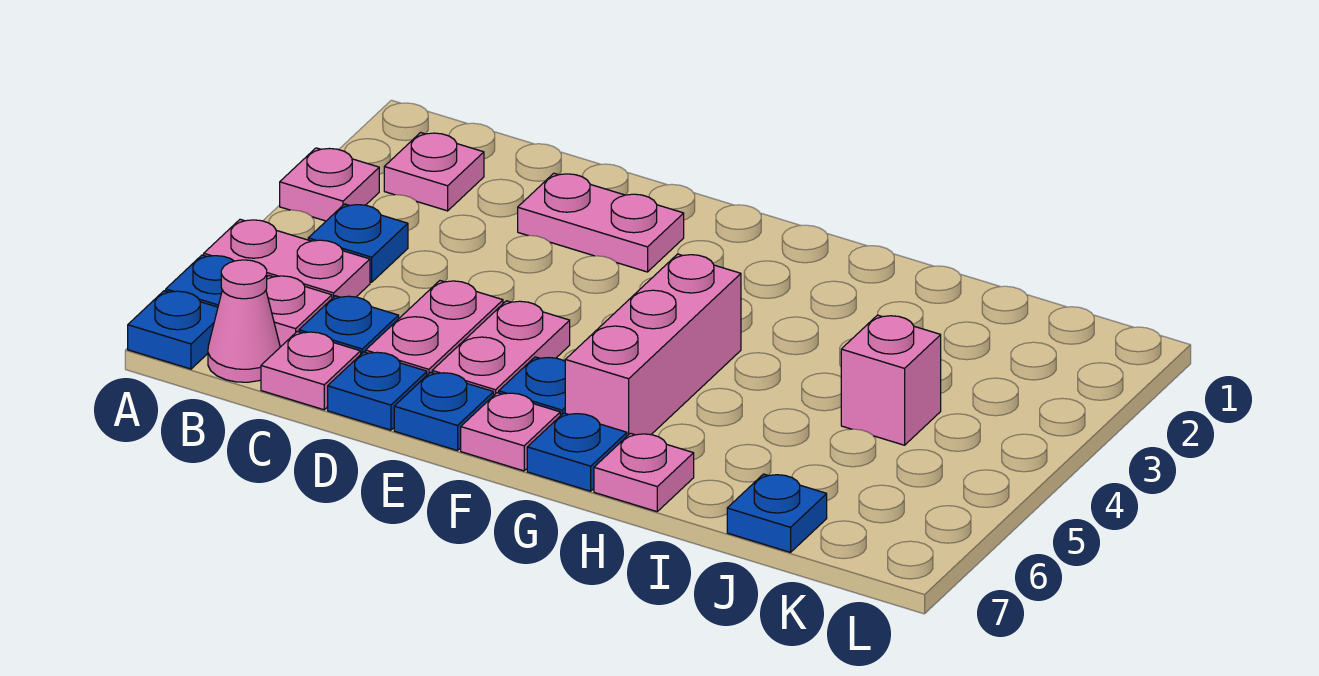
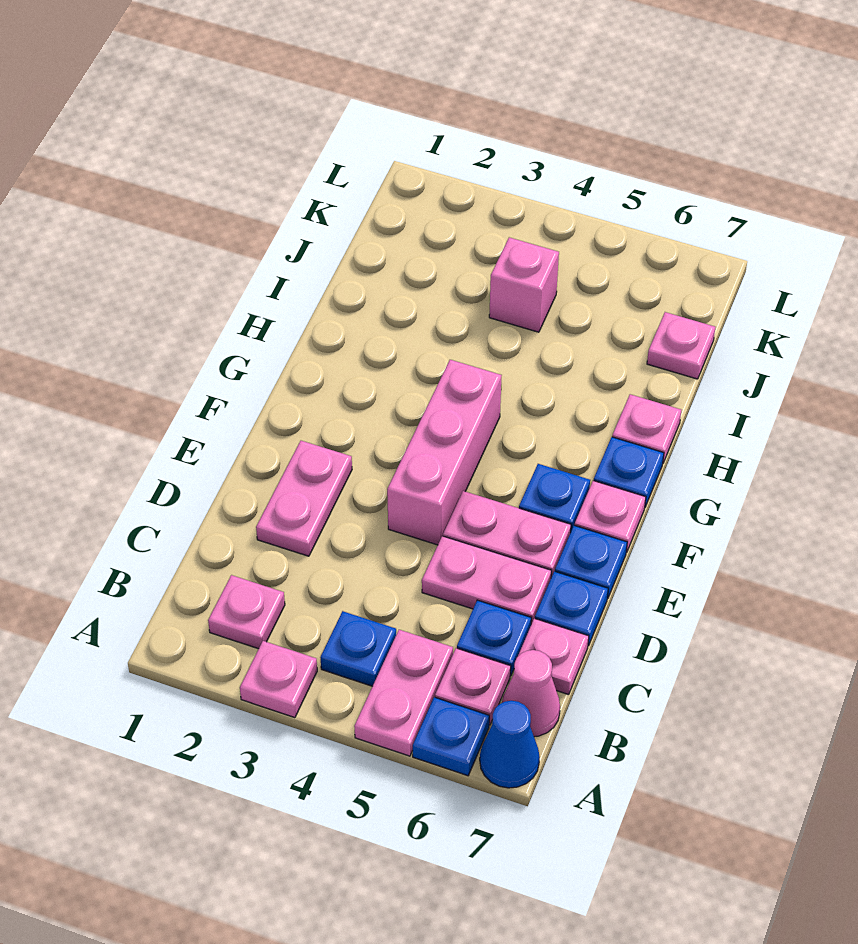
blue plate A7 level 1 -> blue cone A7 level 1
pink brick G4:G6 level 1 -> pink brick E4:G4 level 1
blue plate J7 level 1 -> pink plate J7 level 1

